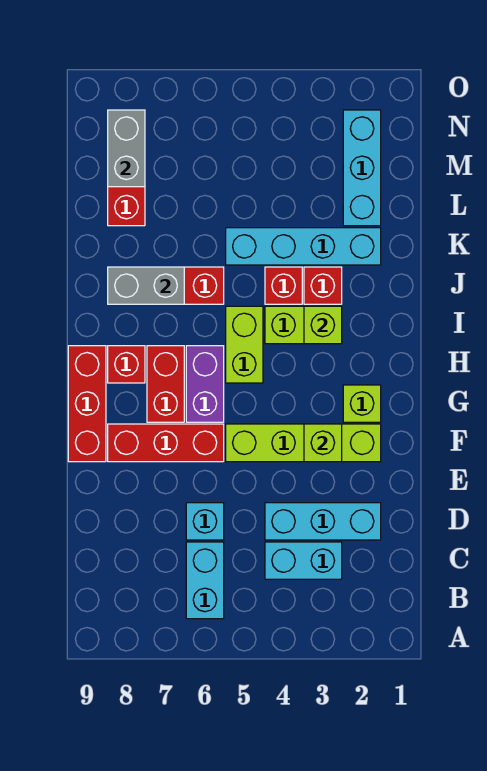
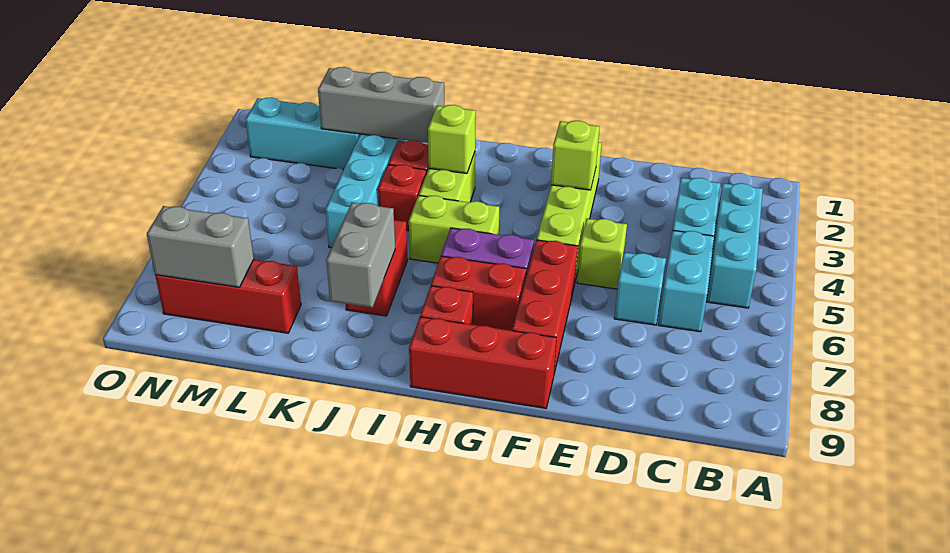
cyan brick B6:C6 level 1 -> cyan brick C5:C6 level 1
cyan brick D2:D4 level 1 -> cyan brick B3:B5 level 1
lime brick G2 level 1 -> lime brick E5 level 1
none -> grey brick J2:L2 level 2

